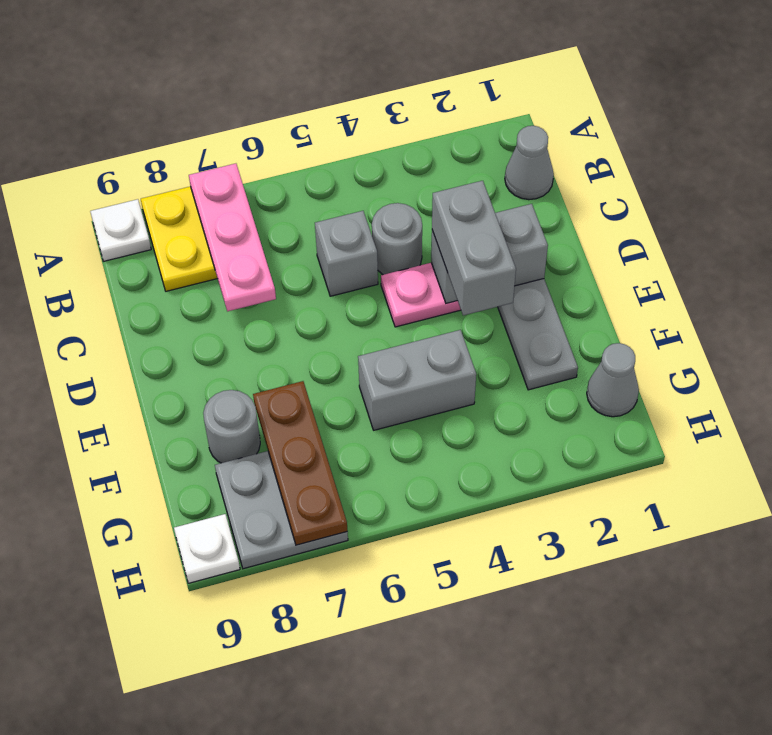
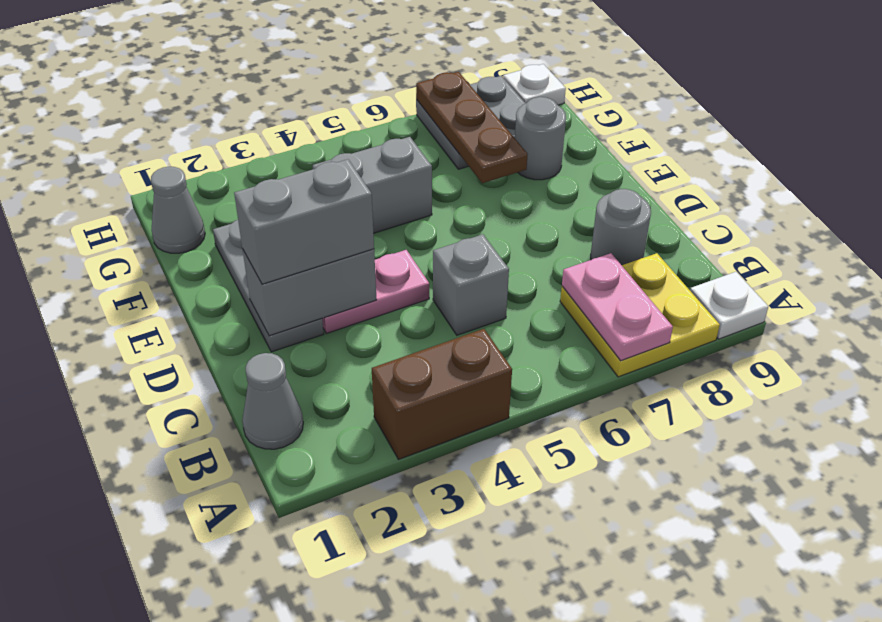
none -> brown brick A3:A4 level 1
pink plate A7:C7 level 2 -> pink plate A7:B7 level 2
grey round brick C4 level 1 -> grey round brick C8 level 1
grey brick D3:E3 level 3 -> grey brick D2:D3 level 3

